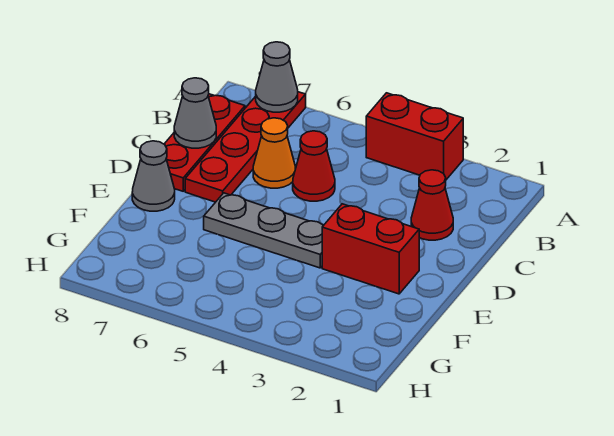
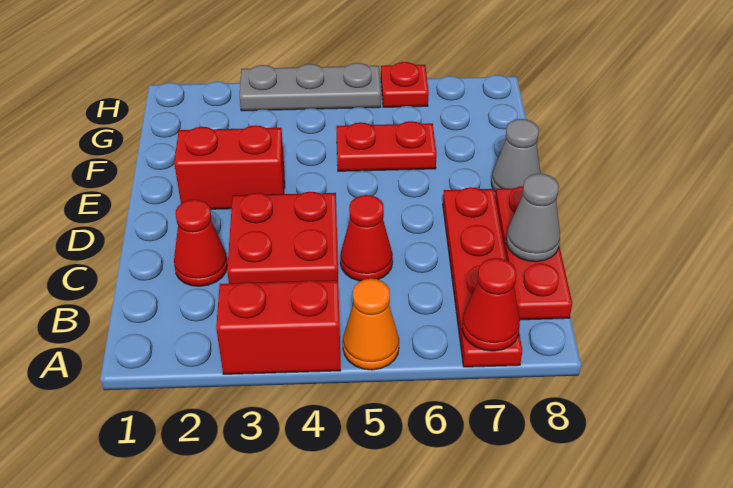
grey cone A7 level 2 -> red cone A7 level 2
none -> red plate C3:D4 level 1
orange cone C6 level 1 -> orange cone A5 level 1
grey plate E4:E6 level 1 -> grey plate H3:H5 level 1
none -> red plate F5:F6 level 1
none -> red plate H6 level 1

